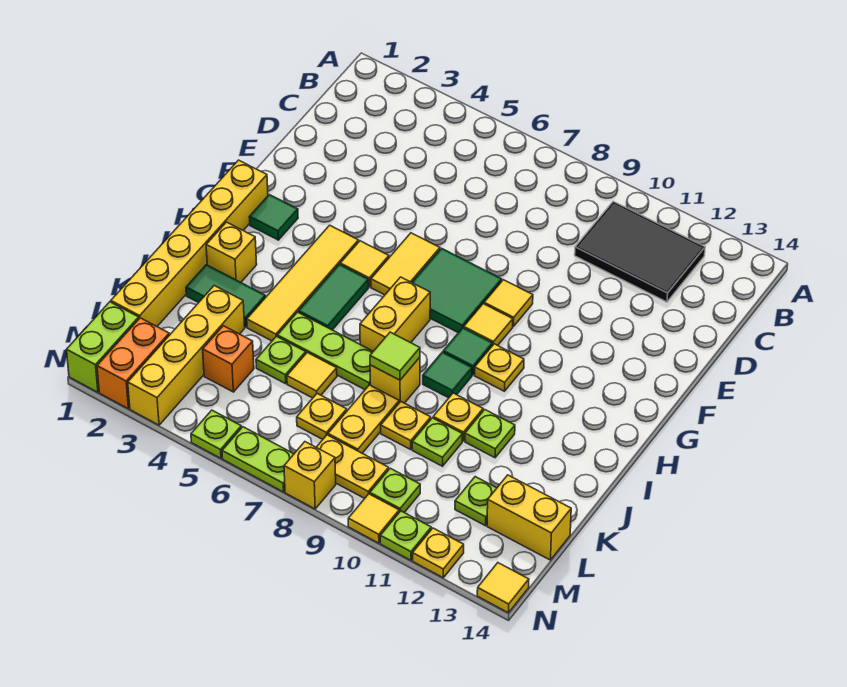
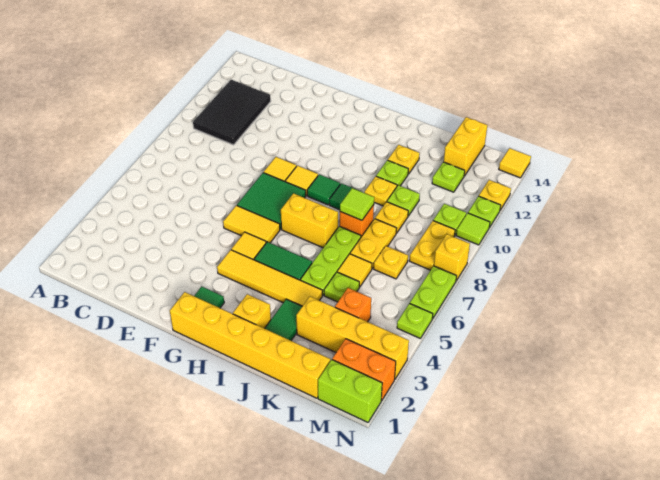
yellow plate H10 level 1 -> yellow plate J12 level 1
yellow brick J8 level 1 -> orange brick J8 level 1
yellow plate K8:L8 level 1 -> yellow plate K7:K8 level 1
yellow tile N10 level 1 -> lime tile N10 level 1

